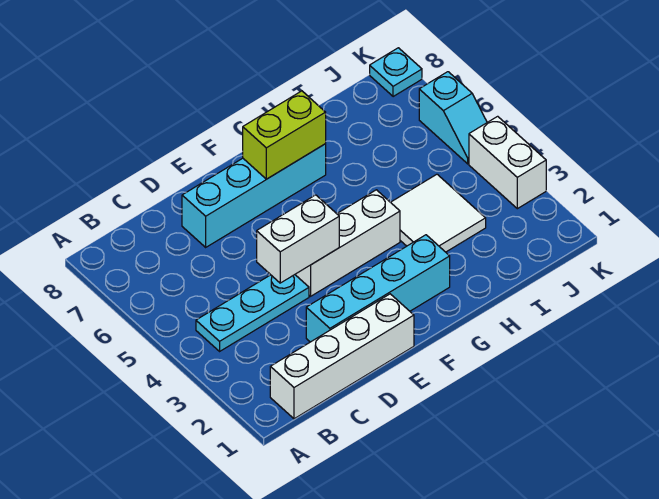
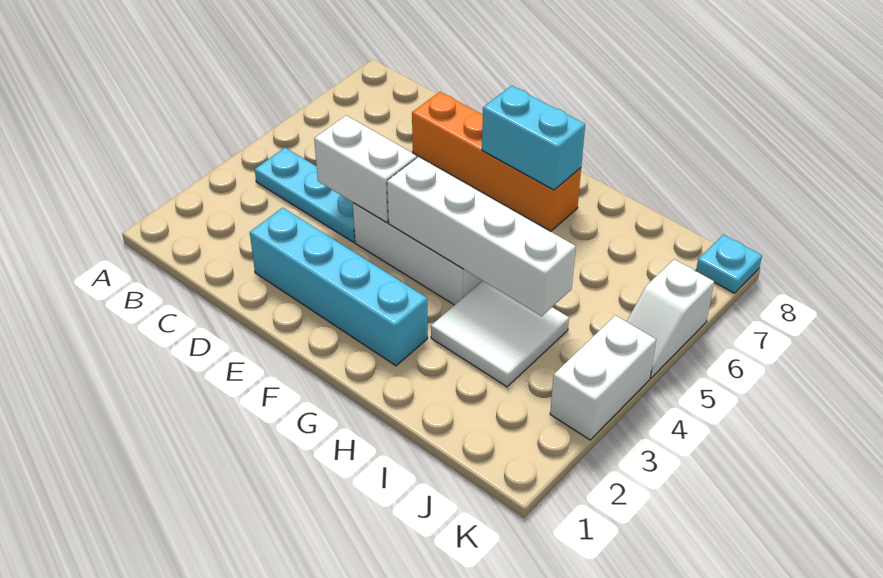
white brick B1:E1 level 1 -> white brick F4:I4 level 2
cyan brick D7:G7 level 1 -> orange brick D7:G7 level 1
lime brick F7:G7 level 2 -> cyan brick F7:G7 level 2
cyan slope K5:K6 level 1 top 6 -> white slope K5:K6 level 1 top 6

